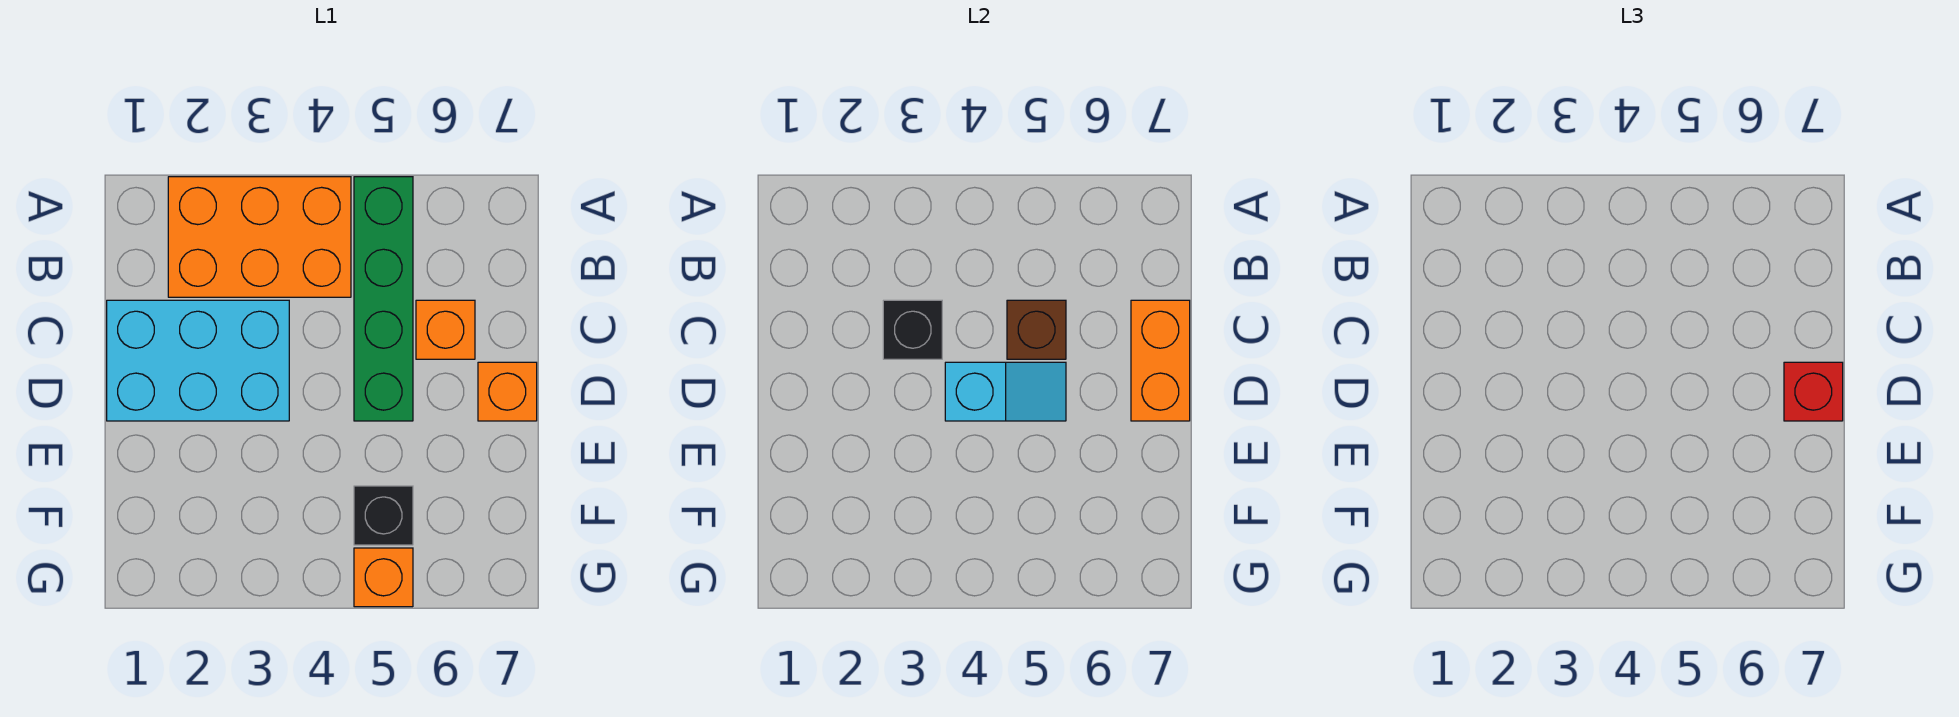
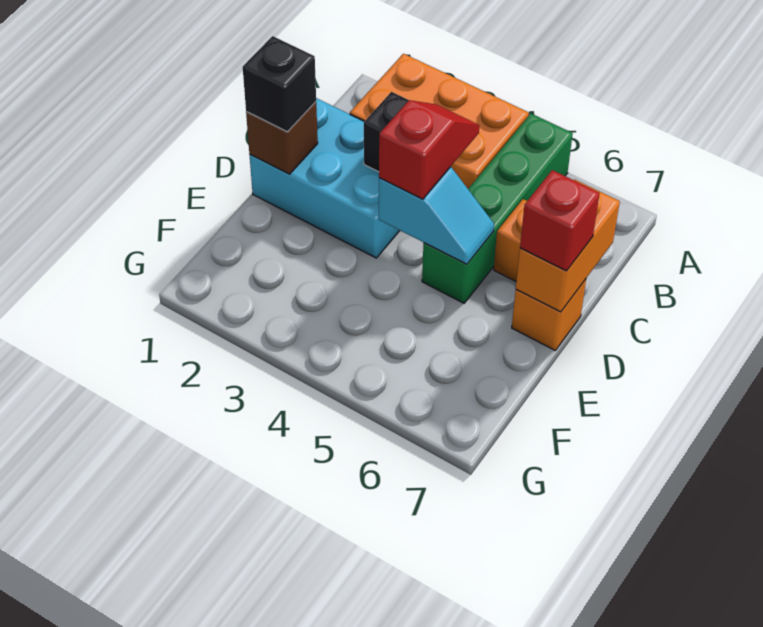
none -> red slope C4:D4 level 3 top D
brown brick C5 level 2 -> brown brick D1 level 2
black brick F5 level 1 -> black brick D1 level 3
orange brick G5 level 1 -> none

